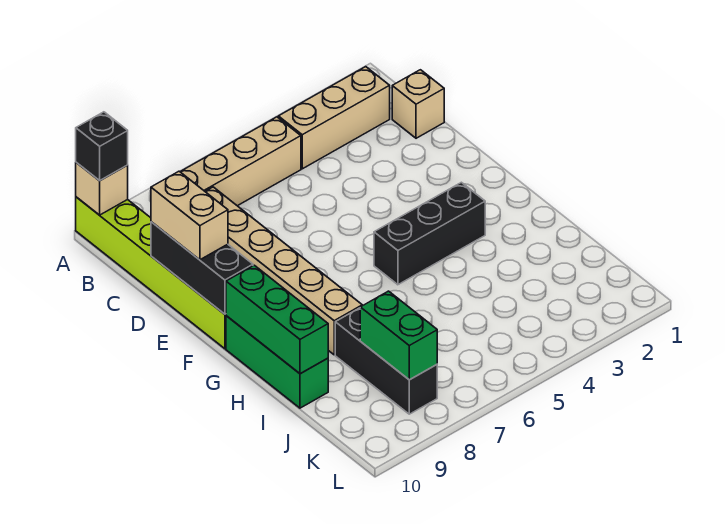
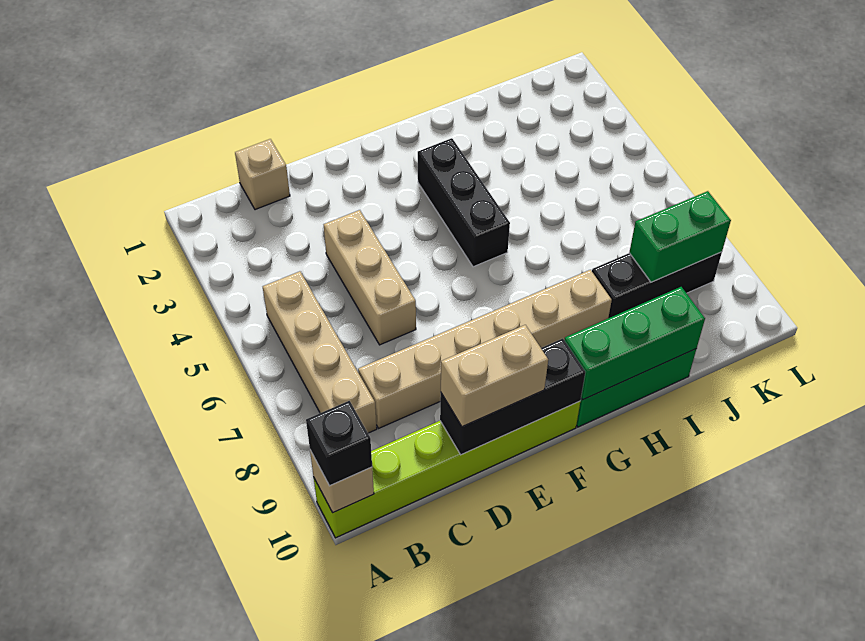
tan brick B2:B4 level 1 -> tan brick D4:D6 level 1

